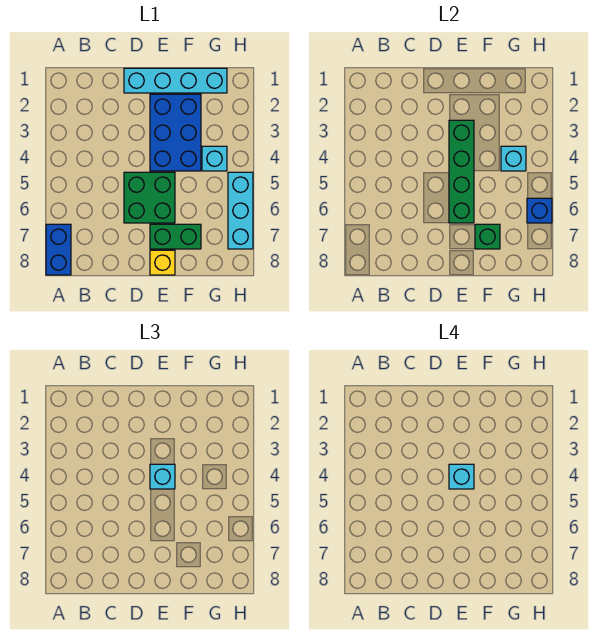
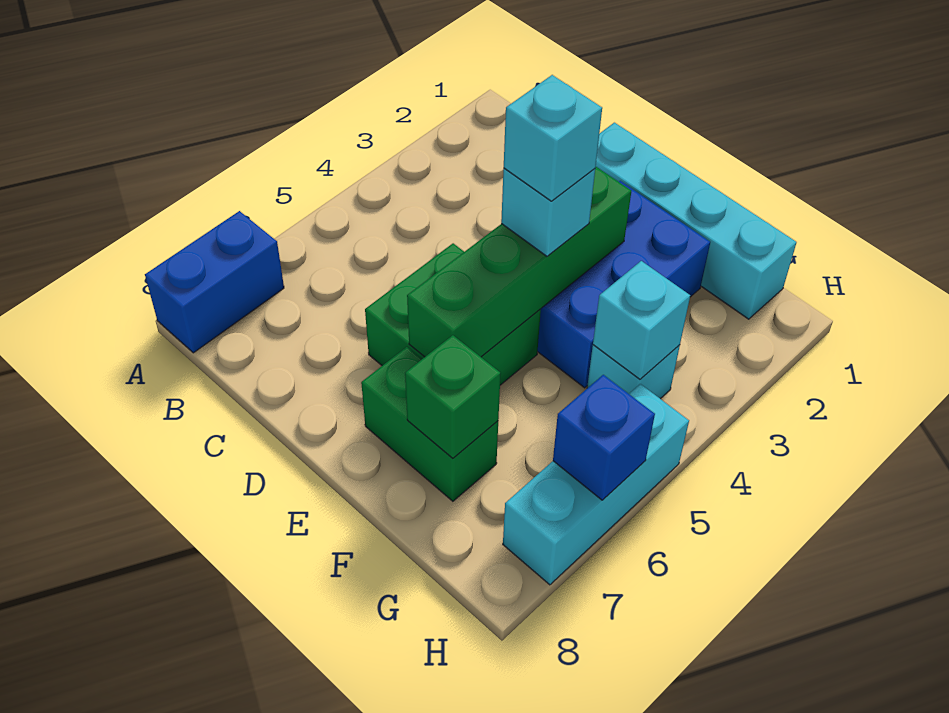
yellow brick E8 level 1 -> none

